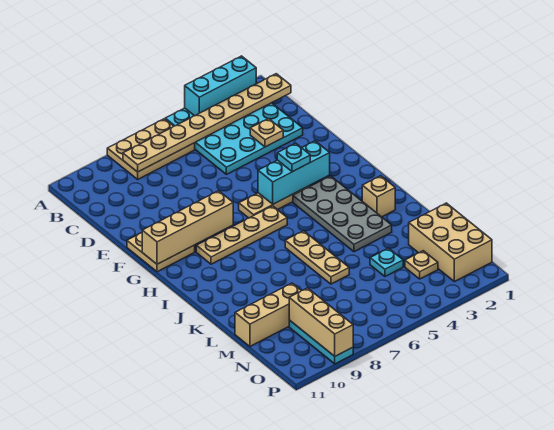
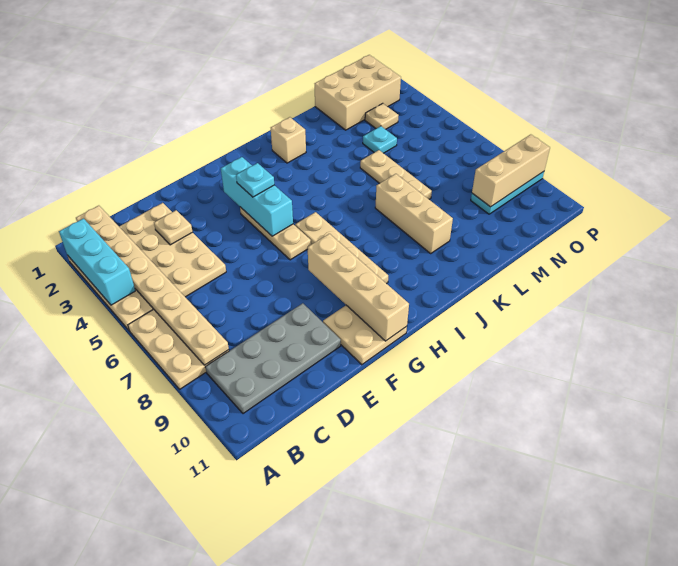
cyan plate A2:D5 level 1 -> tan plate A2:D5 level 1
grey plate H3:K4 level 1 -> grey plate B9:E10 level 1
tan plate J6:L6 level 1 -> tan plate L5:L7 level 1
tan brick M9:M11 level 1 -> tan brick K7:K9 level 1

